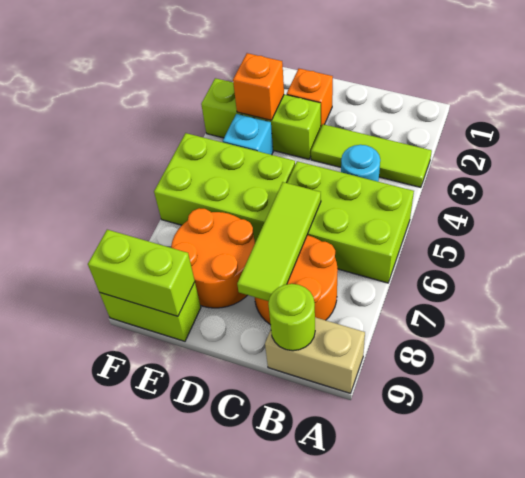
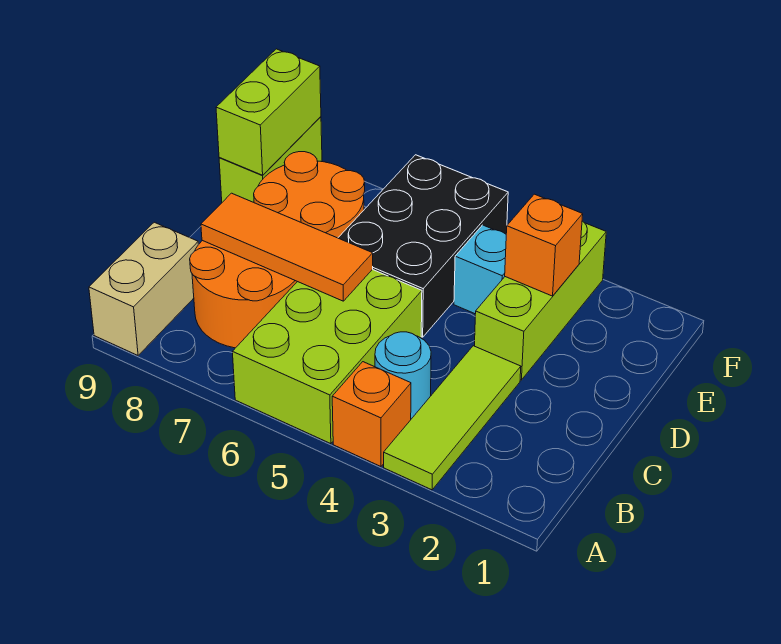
lime round brick B9 level 2 -> none
lime tile C6:C8 level 2 -> orange tile C6:C8 level 2
orange brick D2 level 1 -> orange brick A4 level 1
lime brick D5:F6 level 1 -> black brick D5:F6 level 1

